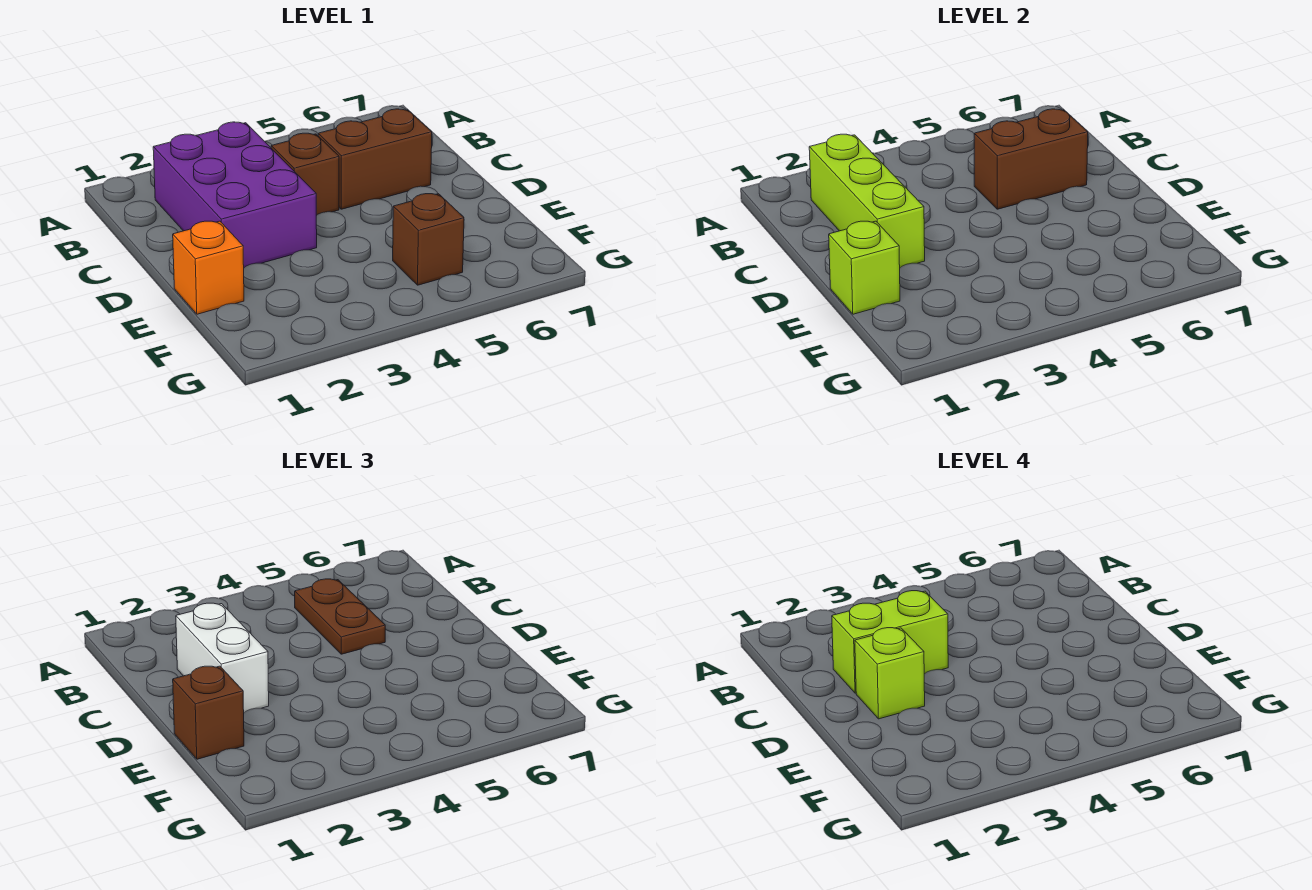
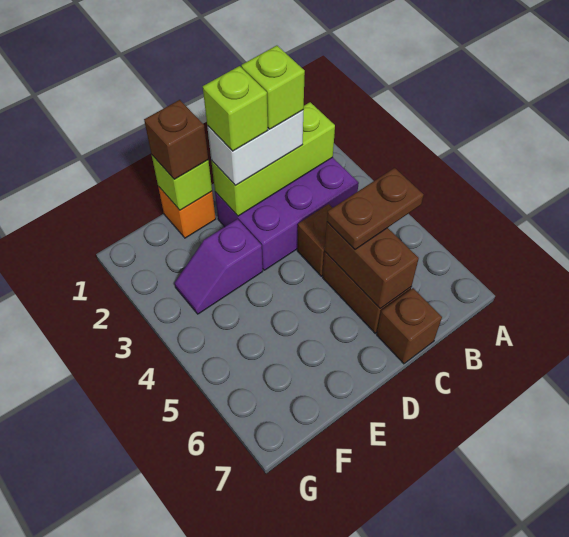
lime brick C2:C3 level 4 -> lime brick C2 level 4
none -> purple slope E3:F3 level 1 top E
brown brick F5 level 1 -> brown brick C7 level 1

